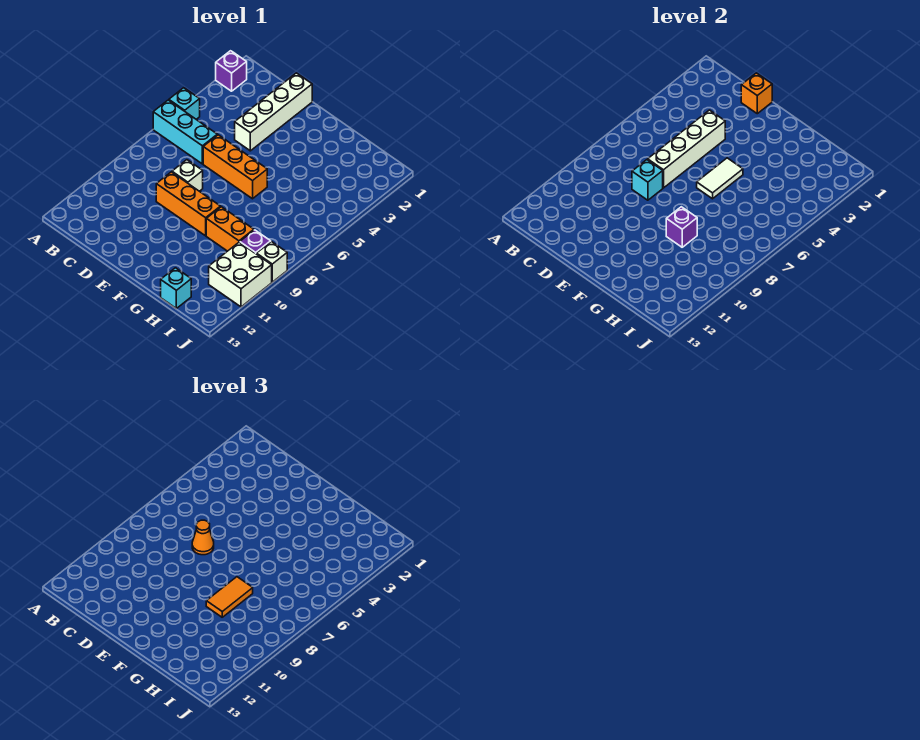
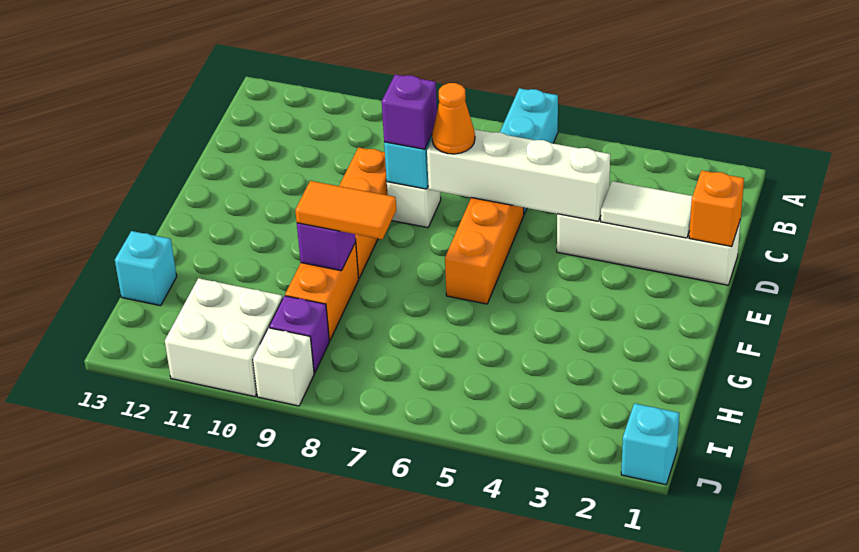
purple brick A2 level 1 -> purple brick D8 level 3
cyan brick A5 level 1 -> cyan brick J1 level 1
white tile F5:F6 level 2 -> white tile D2:D3 level 2

